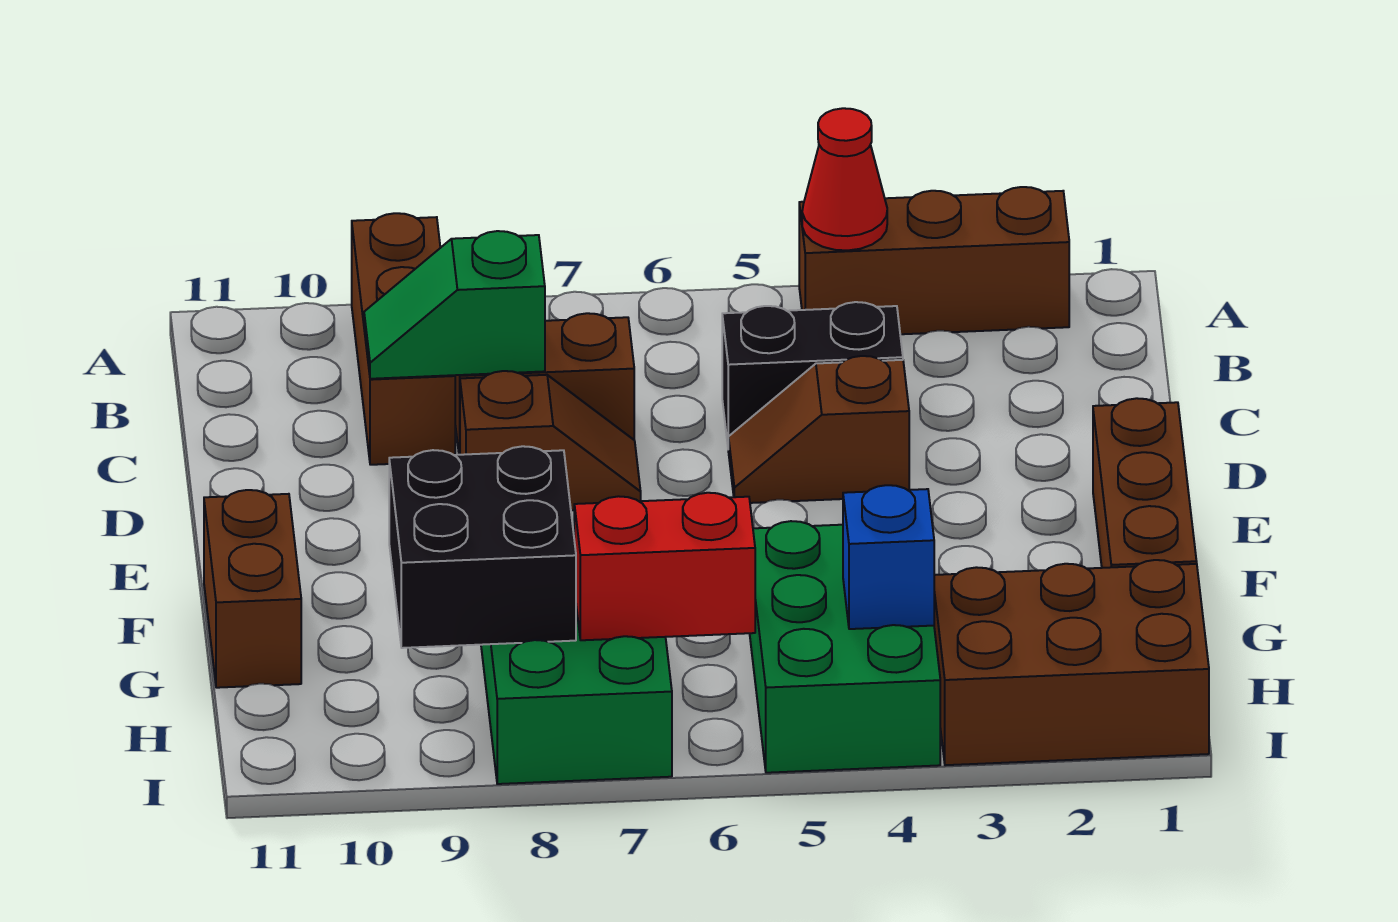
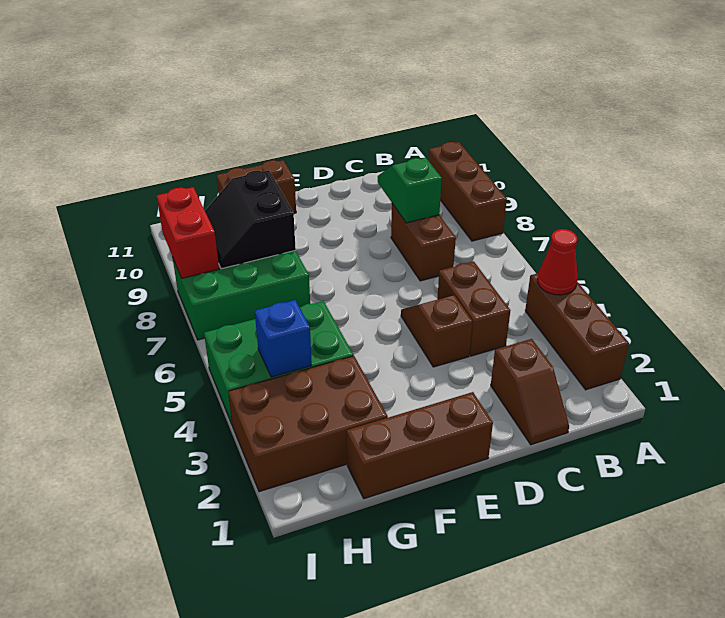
brown brick A9:C9 level 1 -> brown brick A8:A10 level 1
black brick C4:C5 level 1 -> brown brick C4:C5 level 1
brown slope D7:D8 level 1 top 8 -> brown slope C1:C2 level 1 top 2
black brick G8:H9 level 2 -> black slope G8:H9 level 2 top G
brown brick H1:I3 level 1 -> brown brick G2:I3 level 1
red brick H6:H7 level 2 -> red brick I8:I9 level 2

